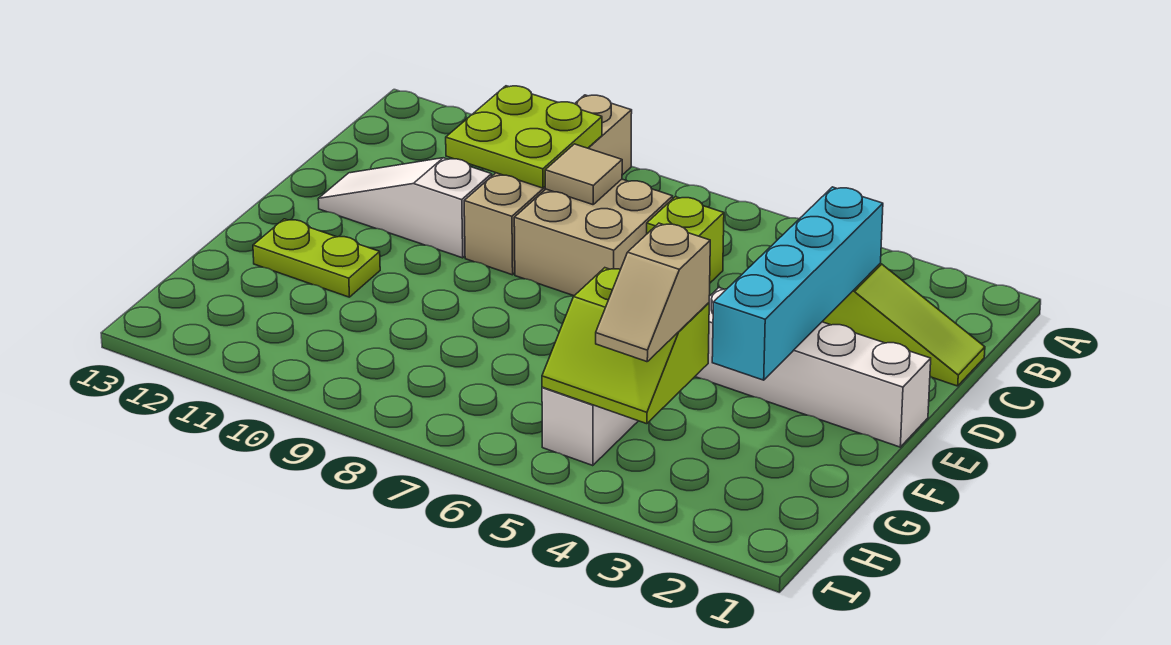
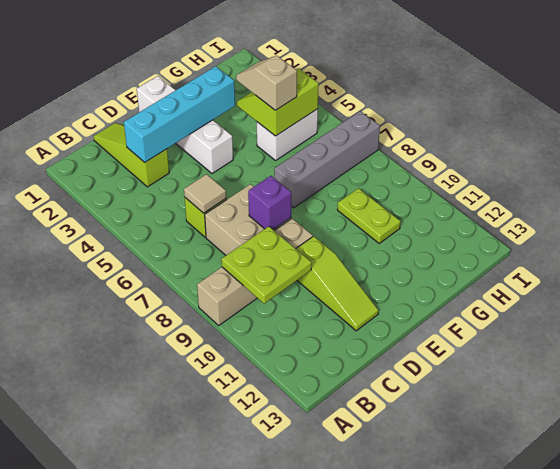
tan tile C8 level 2 -> tan tile C6 level 2
none -> purple brick D8 level 2
white slope D10:D12 level 1 top 10 -> lime slope D10:D12 level 1 top 10
none -> grey brick F7:I7 level 1
lime plate F11:F12 level 1 -> lime plate G9:G10 level 1
lime slope G4:H5 level 2 top G -> lime slope G4:H5 level 2 top 5
tan slope G4:H4 level 3 top G -> tan slope G4:G5 level 3 top 5

